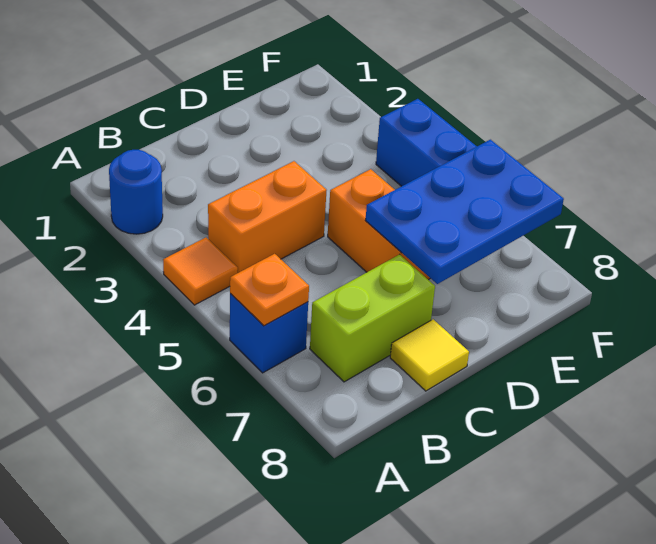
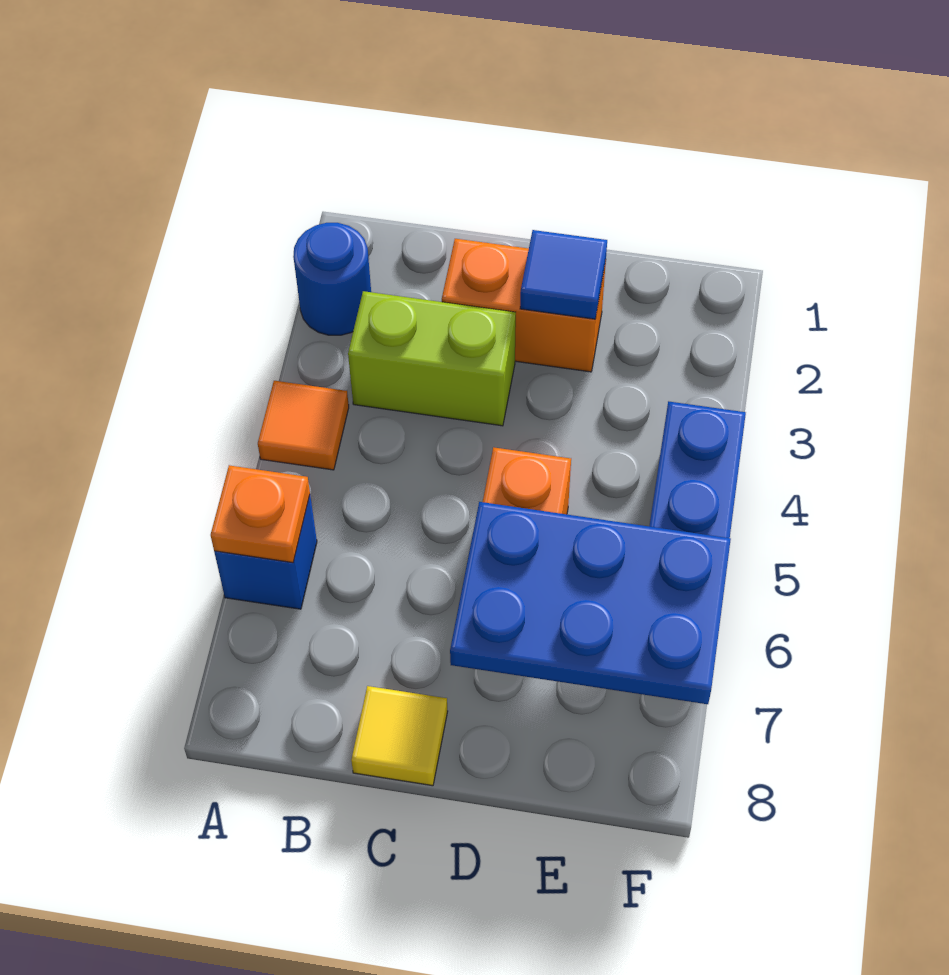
orange brick B4:C4 level 1 -> orange brick C2:D2 level 1
lime brick B7:C7 level 1 -> lime brick B3:C3 level 1
none -> blue tile D2 level 2

